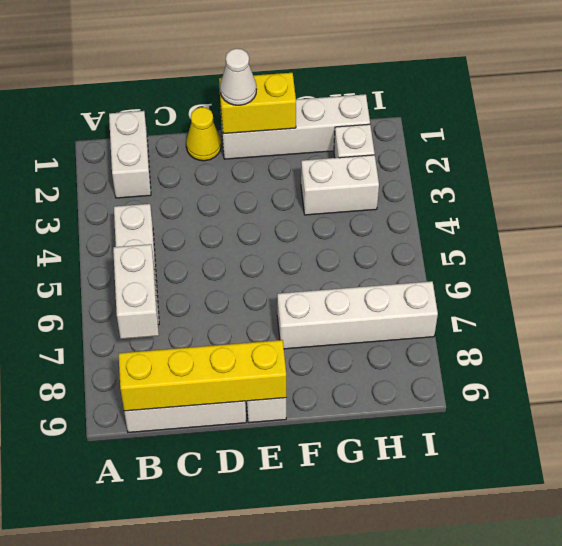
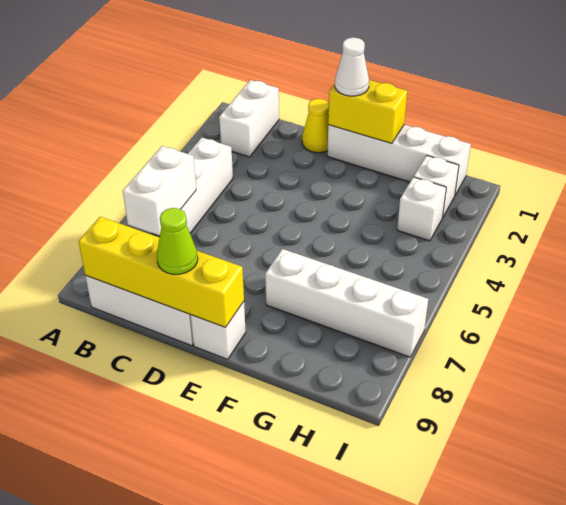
none -> lime cone D9 level 3
white brick G3:H3 level 1 -> white brick H3 level 1

